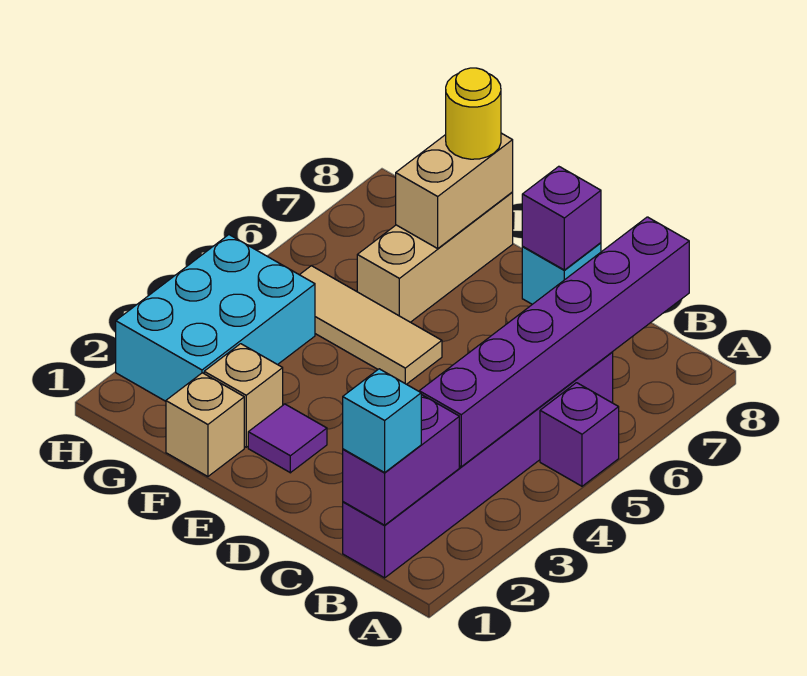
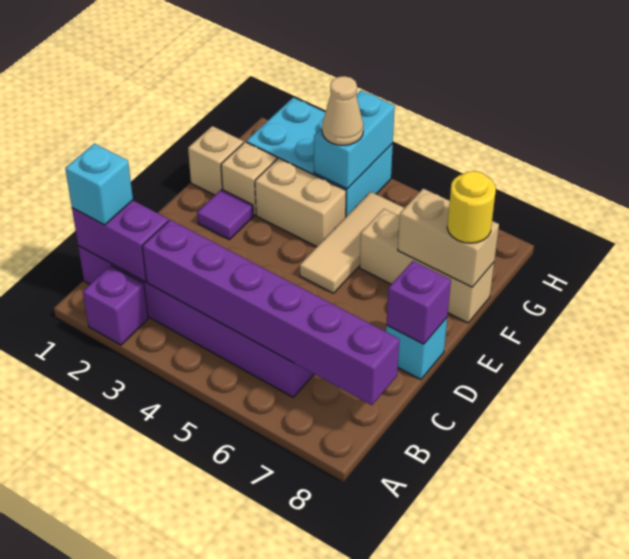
purple brick A5 level 1 -> purple brick A2 level 1
none -> tan brick F3:F4 level 1
none -> cyan brick G4:H4 level 2
none -> tan cone G4 level 3

